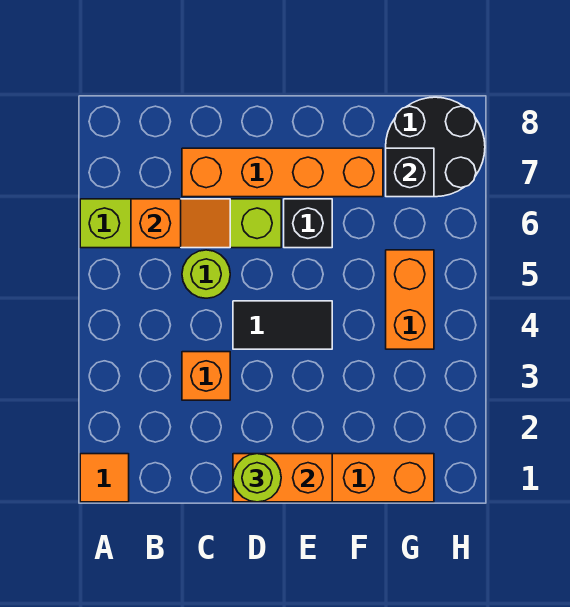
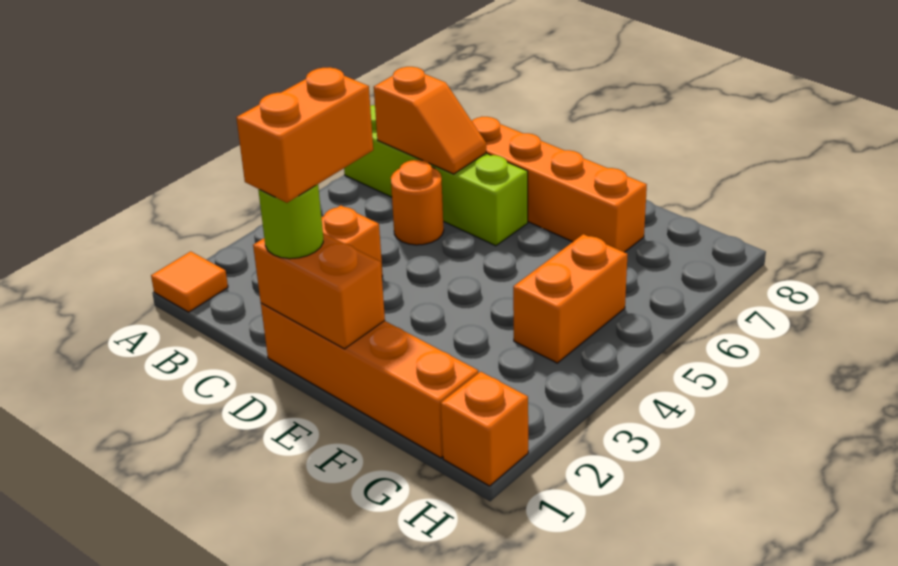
lime round brick C5 level 1 -> orange round brick C5 level 1
none -> orange brick D1:D2 level 4
black tile D4:E4 level 1 -> none
black brick E6 level 1 -> none
black round brick G7:H8 level 1 -> none
black brick G7 level 2 -> none
none -> orange brick H1 level 1

